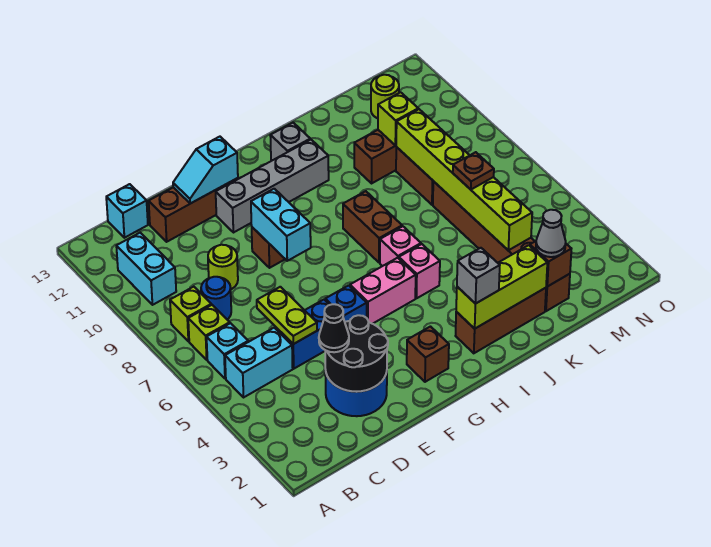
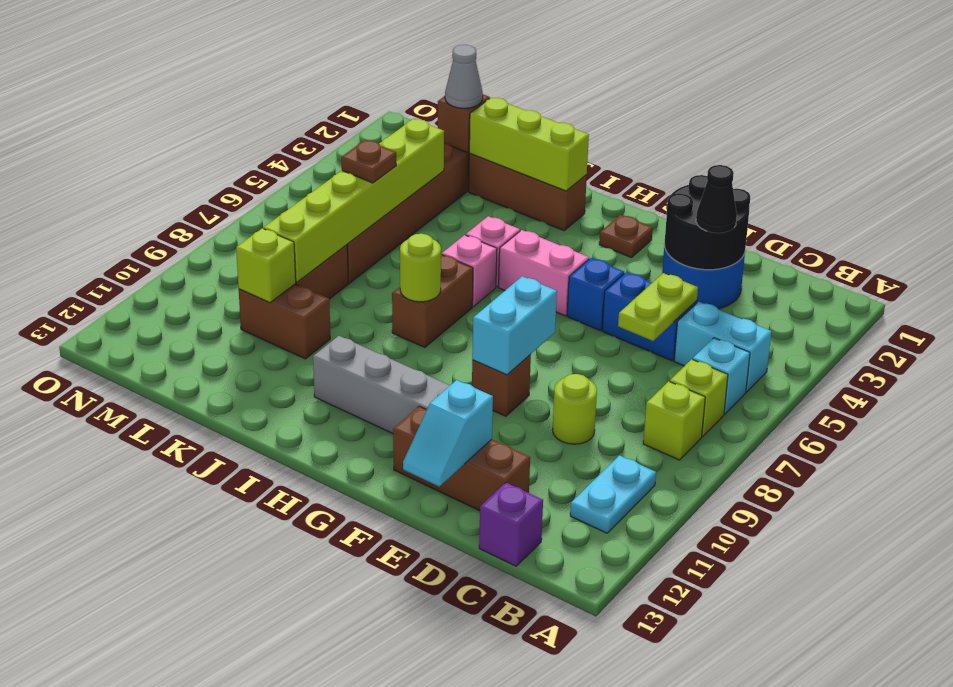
cyan brick B10:B11 level 1 -> cyan plate B10:B11 level 1
blue round brick C8 level 1 -> none
cyan brick C13 level 1 -> purple brick C13 level 1
cyan slope E12:F12 level 2 top F -> cyan slope E12:E13 level 2 top 12
brown brick G2 level 1 -> brown plate G2 level 1
grey brick I2 level 3 -> none
grey brick I12 level 1 -> none
lime round brick M12 level 1 -> lime round brick I8 level 2

